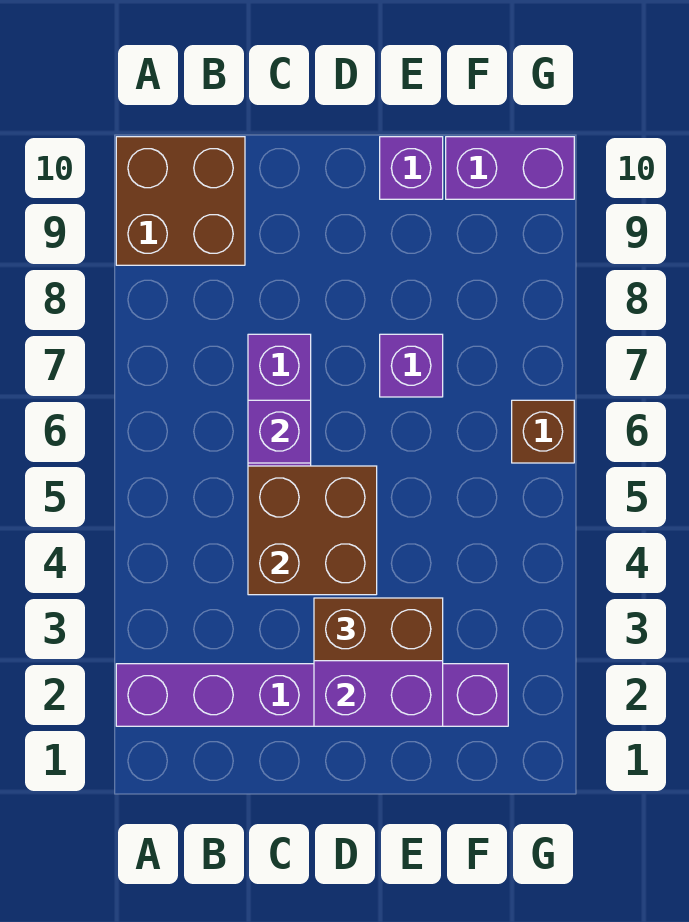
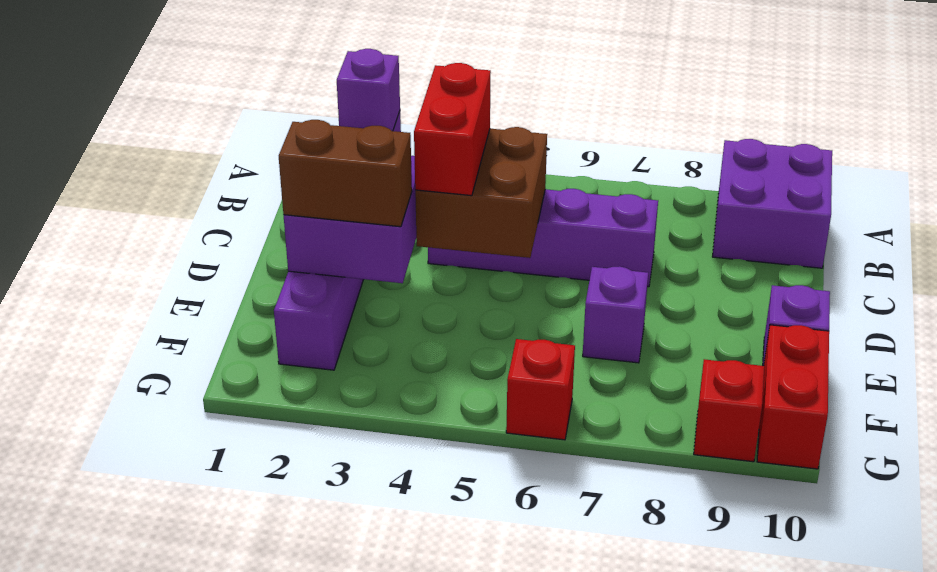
brown brick A9:B10 level 1 -> purple brick A9:B10 level 1
none -> red brick C4:D4 level 3
purple brick C6 level 2 -> purple brick A2 level 2
brown brick D3:E3 level 3 -> brown brick E2:E3 level 3
purple brick F10:G10 level 1 -> red brick F10:G10 level 1
brown brick G6 level 1 -> red brick G6 level 1
none -> red brick G9 level 1

